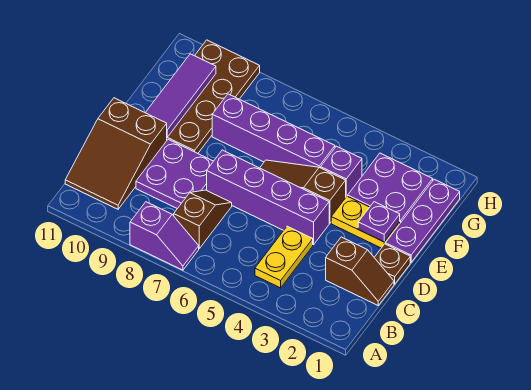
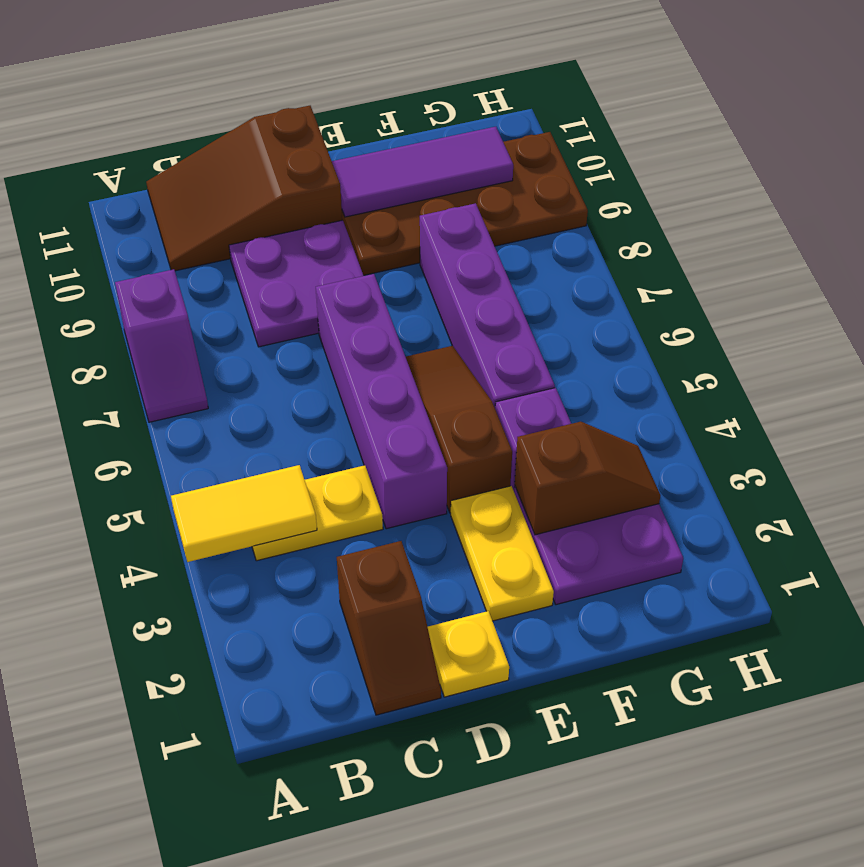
none -> yellow tile A4:B4 level 2
brown slope B7:C7 level 1 top B -> brown slope F3:G3 level 2 top F
brown plate D1 level 1 -> yellow plate D1 level 1
purple plate E1:G1 level 1 -> none
purple plate E2 level 2 -> none

